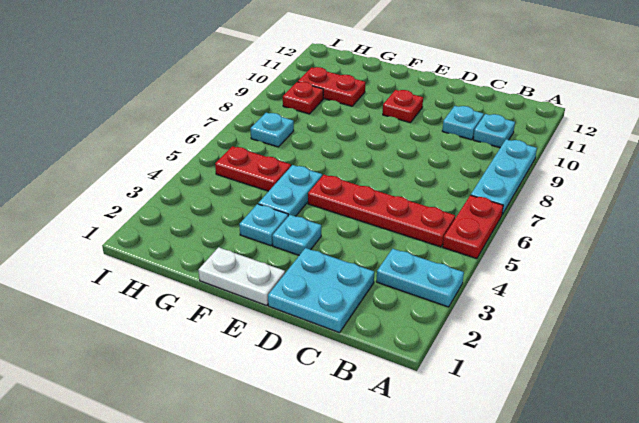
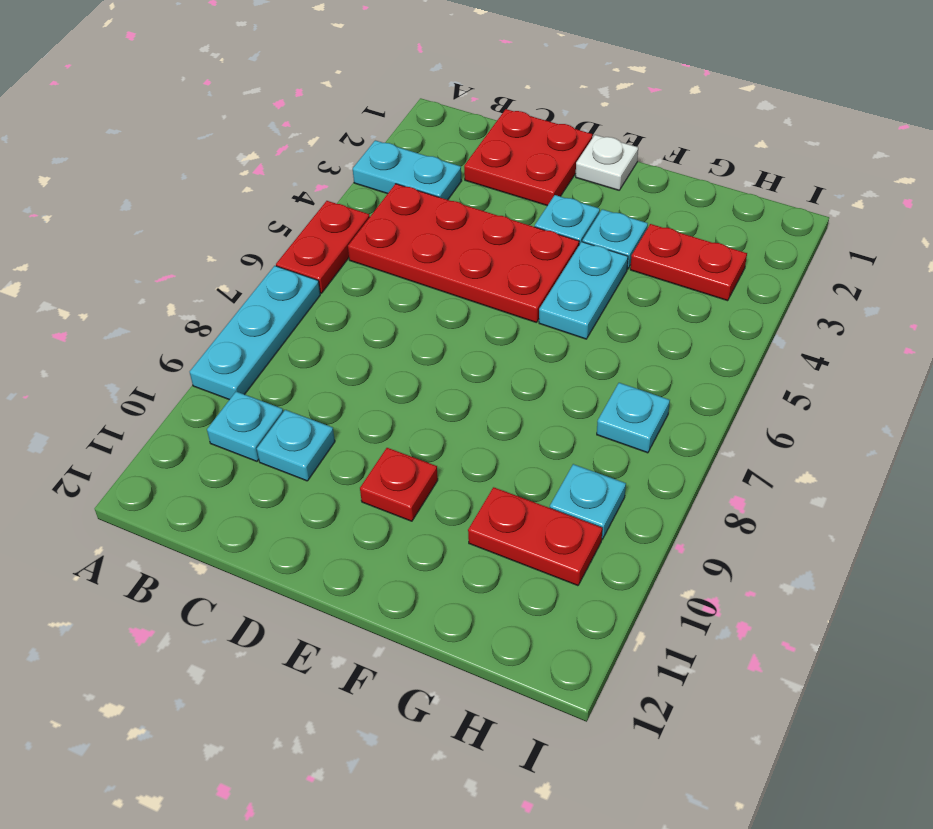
red plate B5:E5 level 1 -> red plate B4:E5 level 1
cyan plate C1:D2 level 1 -> red plate C1:D2 level 1
white plate E1:F1 level 1 -> white plate E1 level 1
red plate G5:H5 level 1 -> red plate G3:H3 level 1
red plate H9 level 1 -> cyan plate H9 level 1

